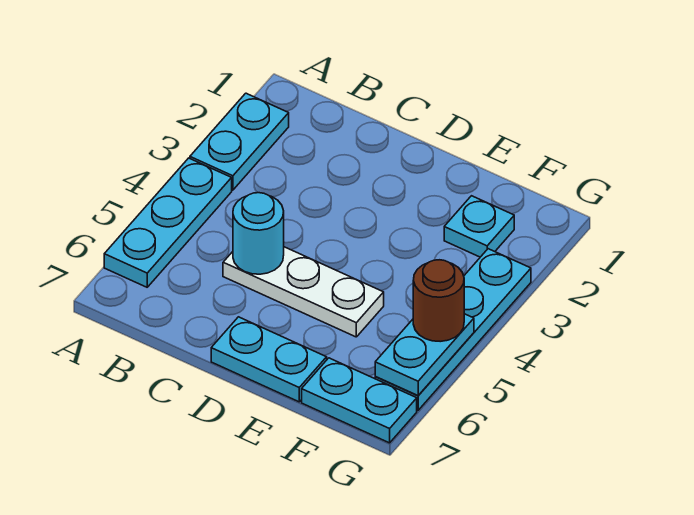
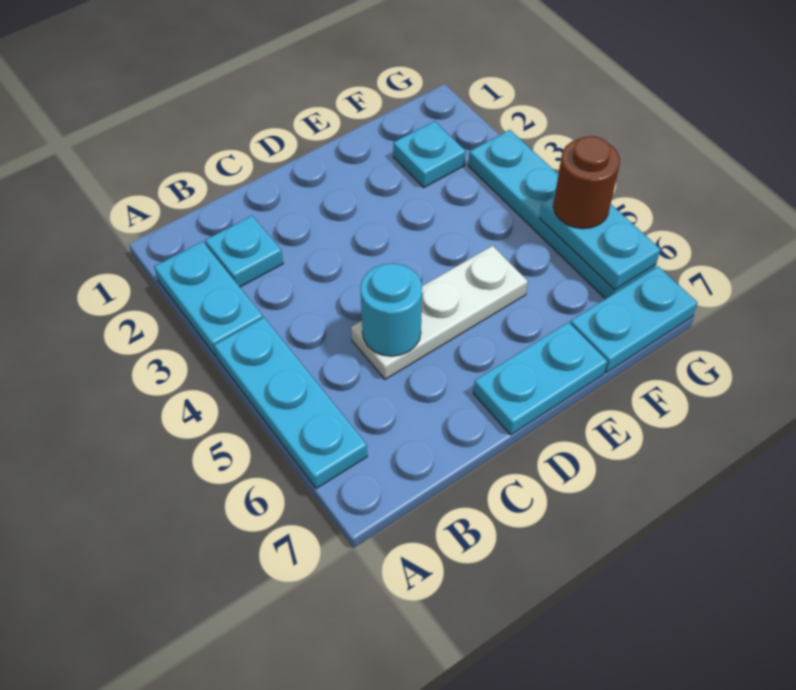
none -> cyan plate B2 level 1

